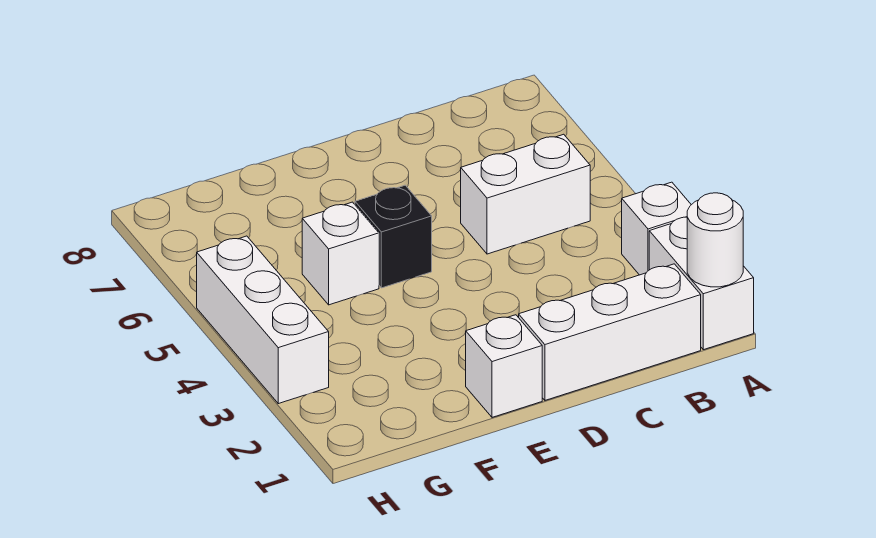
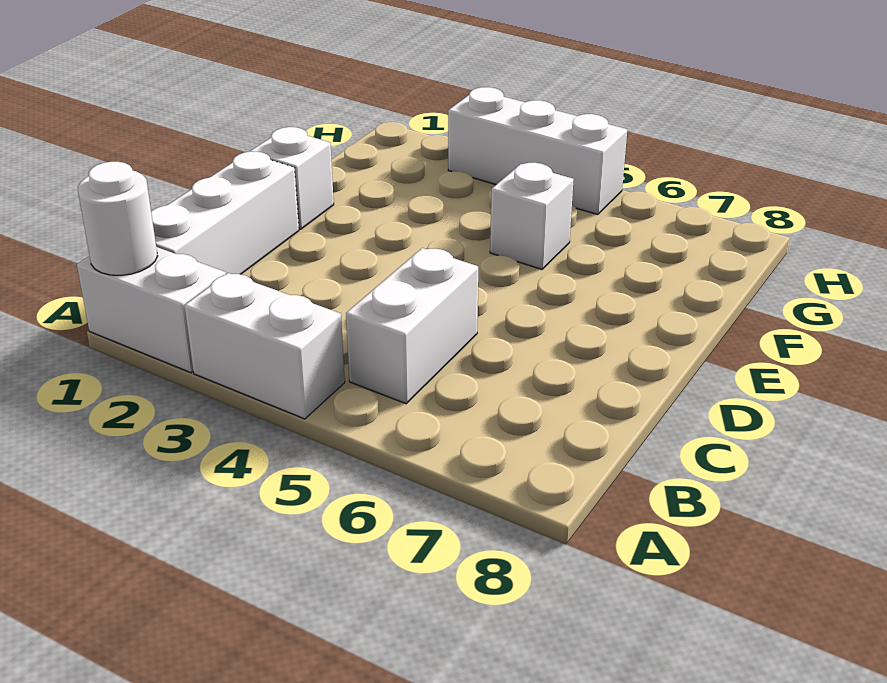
white brick A3 level 1 -> white brick A3:A4 level 1
black brick E5 level 1 -> none

